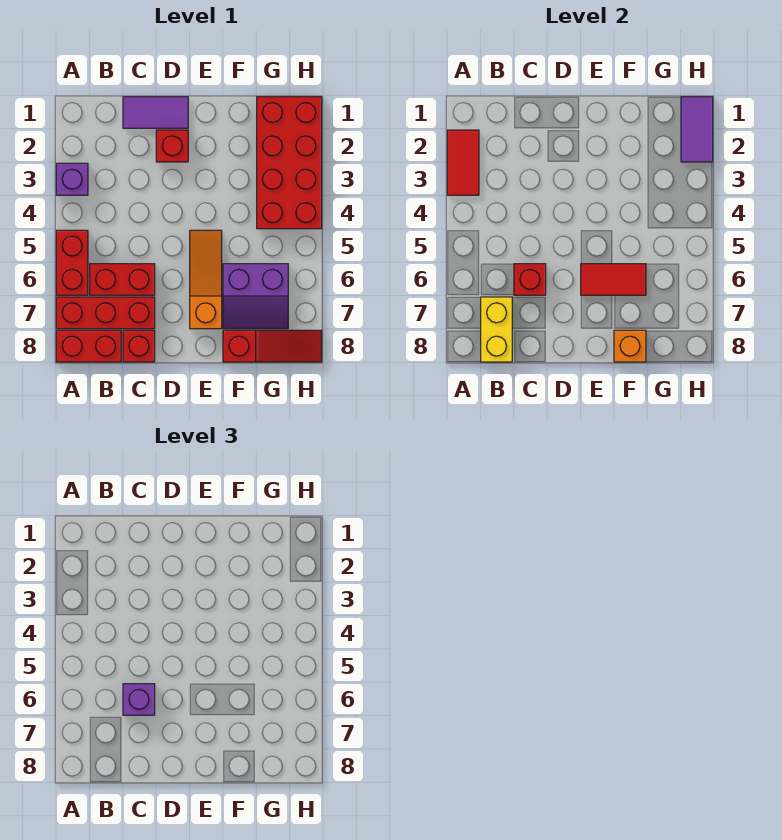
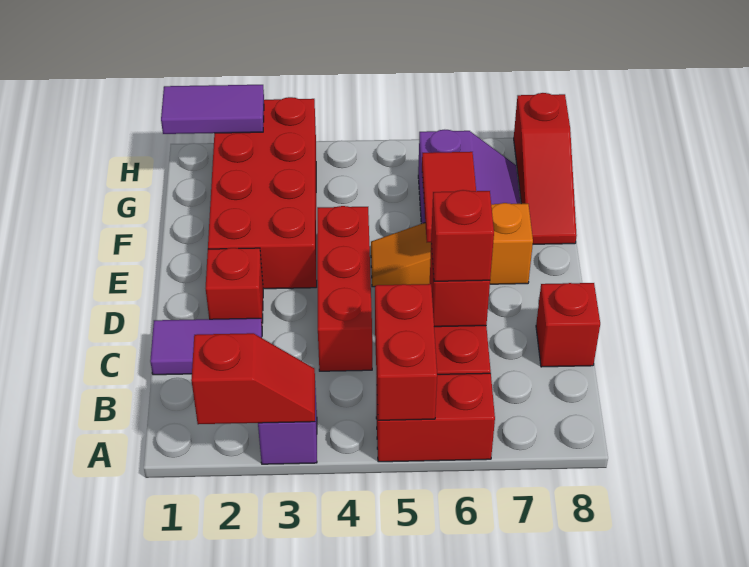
red tile A2:A3 level 2 -> red slope A2:A3 level 2 top 2
red brick A7:C7 level 1 -> red brick C4:E4 level 1
red brick A8:B8 level 1 -> red brick A5:B5 level 2
yellow brick B7:B8 level 2 -> none
purple tile C1:D1 level 1 -> purple tile C1:C2 level 1
purple brick C6 level 3 -> red brick C6 level 3
red slope F8:H8 level 1 top F -> red slope F8:H8 level 1 top H
orange brick F8 level 2 -> none
red brick G1:H4 level 1 -> red brick E2:H3 level 1

